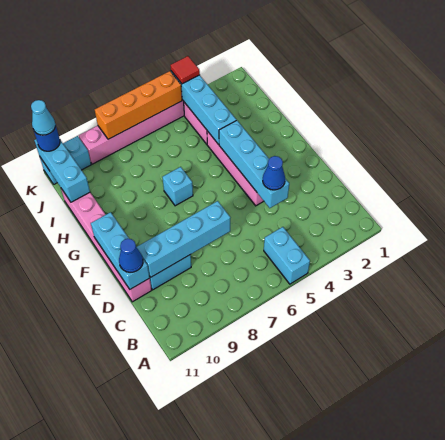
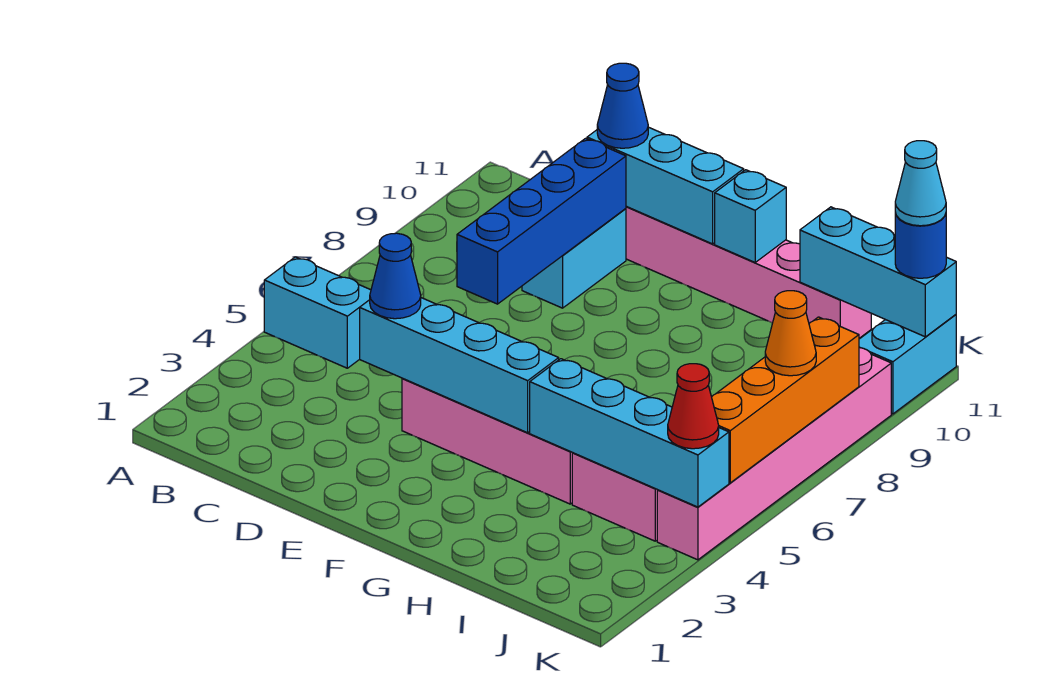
cyan brick D7:D10 level 2 -> blue brick D7:D10 level 2
cyan brick G7 level 1 -> cyan brick G11 level 2
red tile K4 level 3 -> red cone K4 level 3
none -> orange cone K7 level 3

